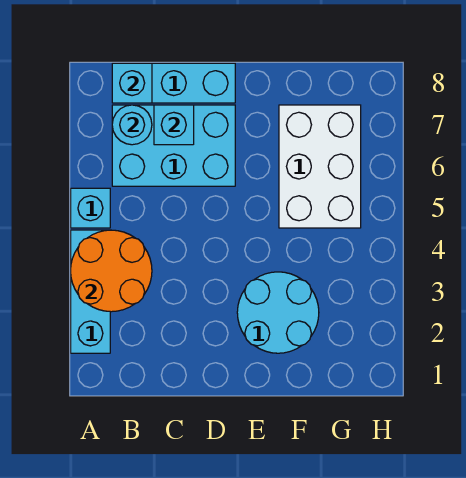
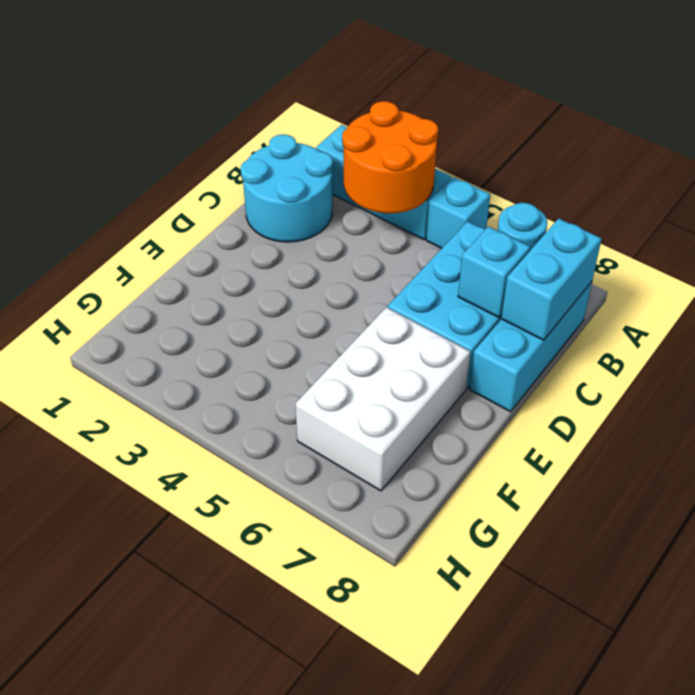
cyan brick B8 level 2 -> cyan brick B8:C8 level 2
cyan round brick E2:F3 level 1 -> cyan round brick B1:C2 level 1
white brick F5:G7 level 1 -> white brick E6:G7 level 1

